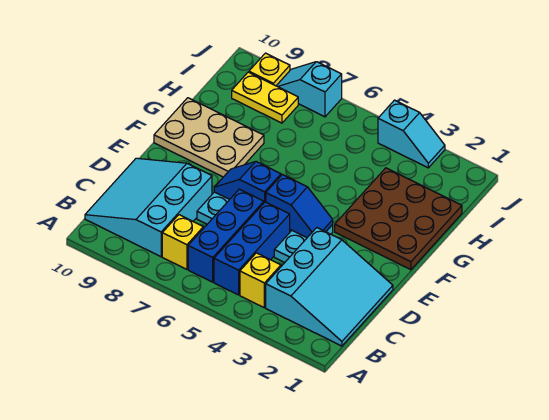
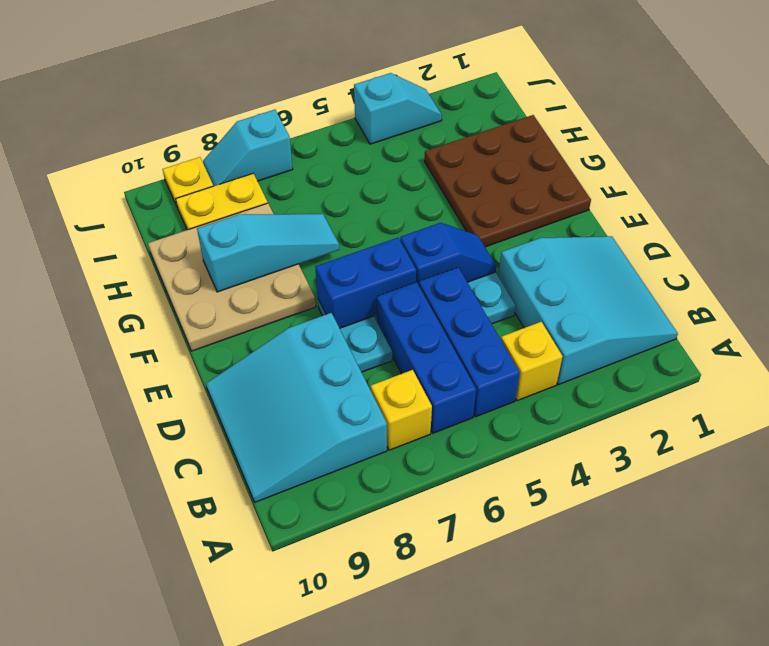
blue slope E6:E7 level 2 top 6 -> blue brick E6:E7 level 2
tan plate F8:G10 level 1 -> tan plate F8:H10 level 1
none -> cyan slope G7:G9 level 2 top 9

